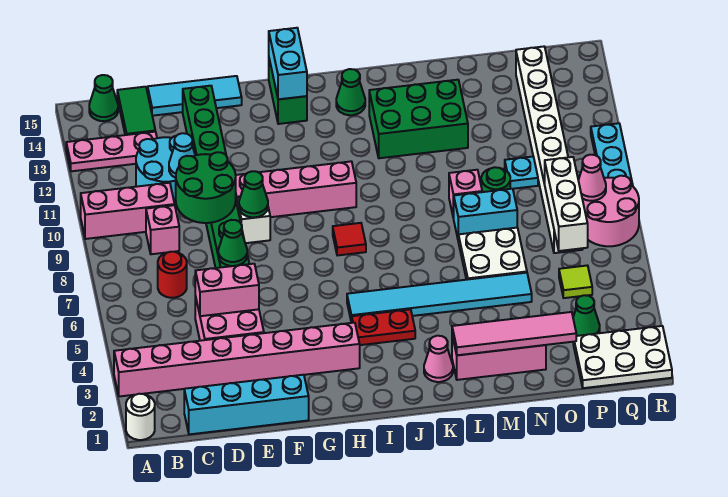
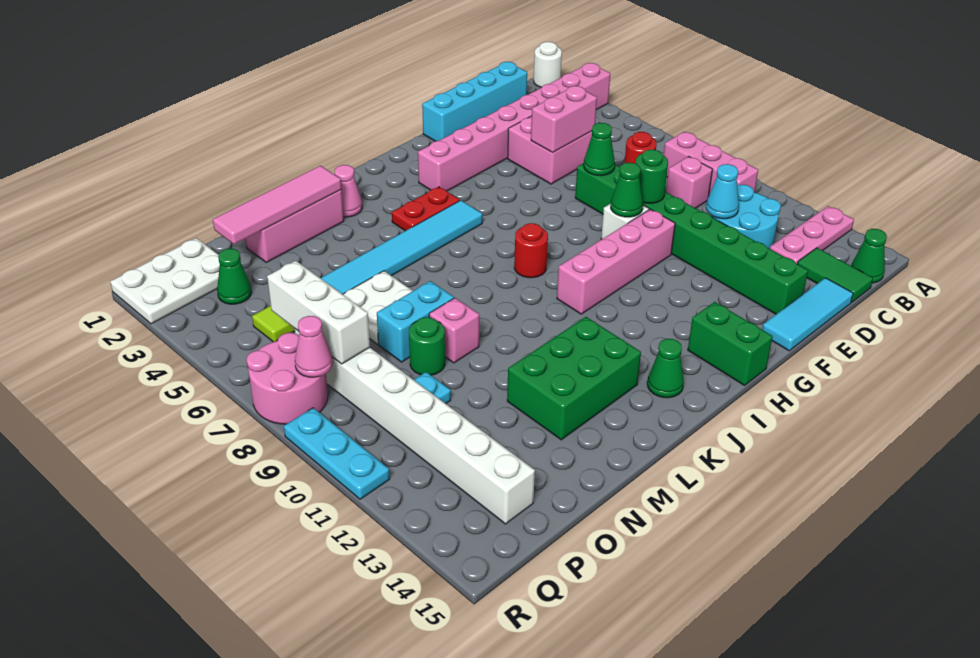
pink brick A10:C10 level 1 -> pink brick B8:B10 level 1
green round brick D9:E10 level 2 -> green round brick E9 level 2
cyan brick H14:H15 level 2 -> none
red tile I8 level 1 -> red round brick I8 level 1

